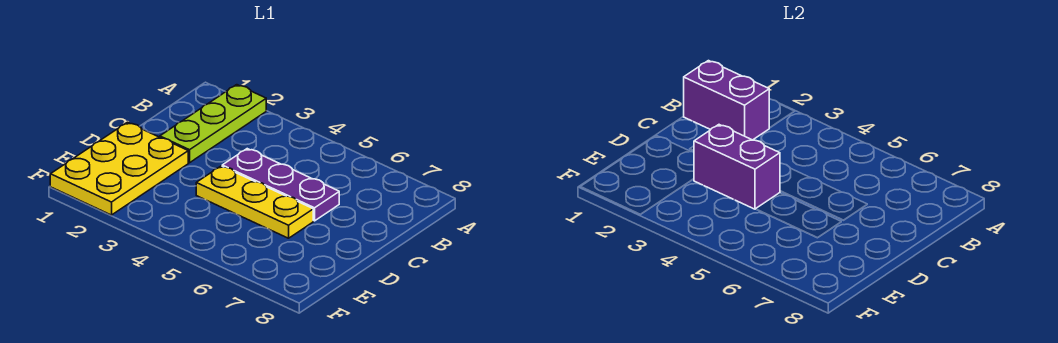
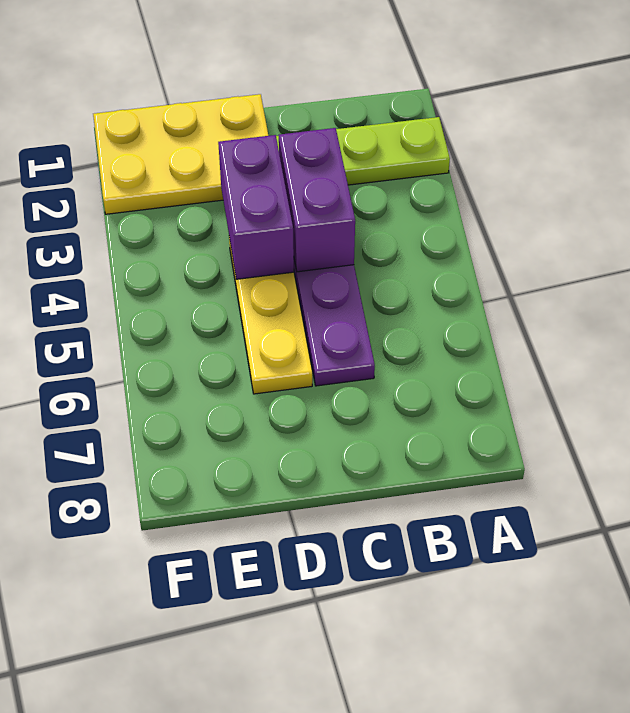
purple brick B1:B2 level 2 -> purple brick C3:C4 level 2

